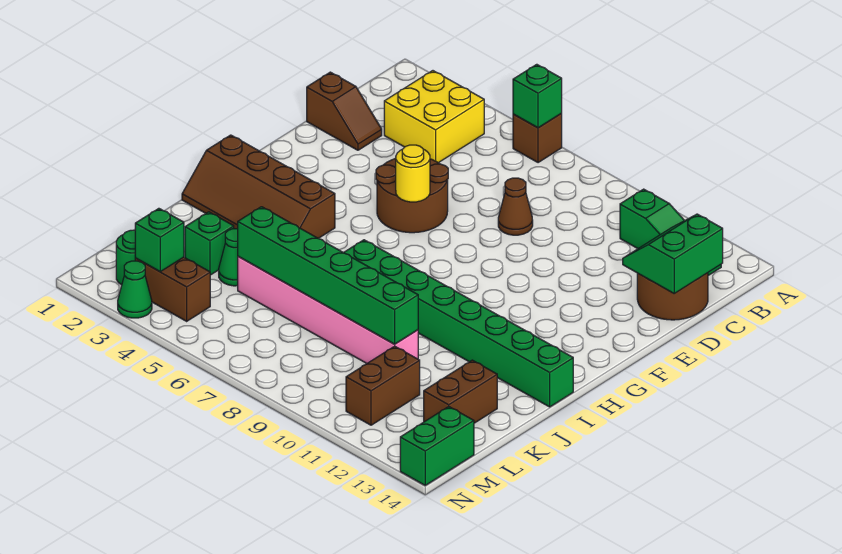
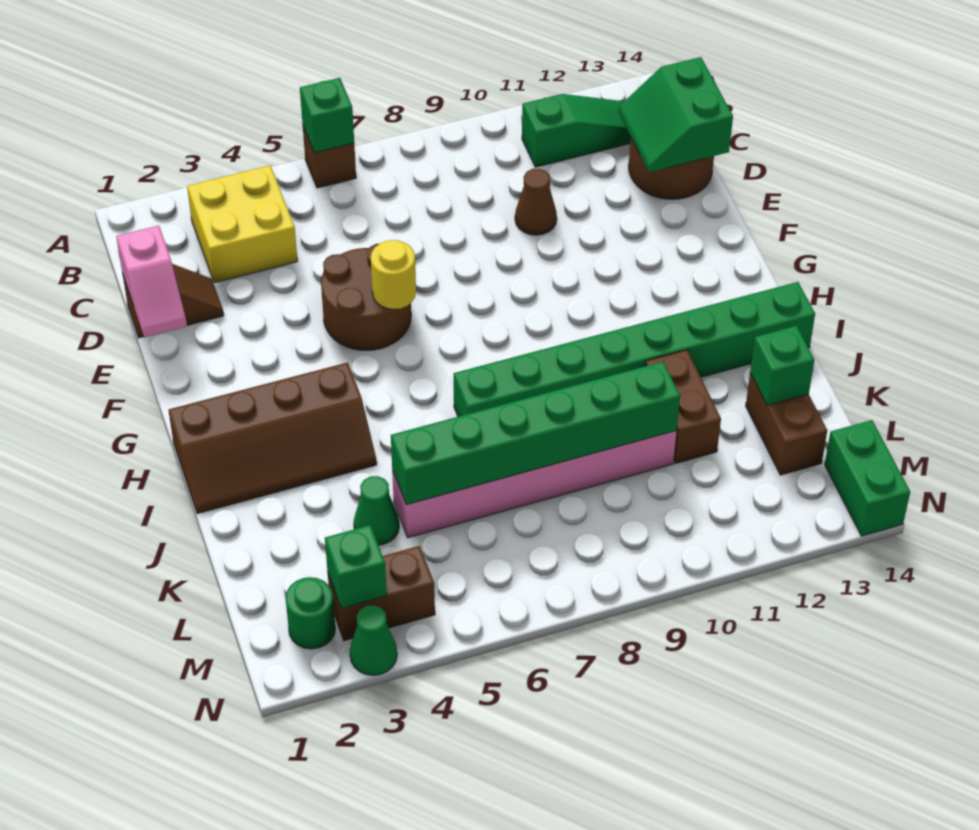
none -> pink slope D1:E1 level 2 top D
brown cone D8 level 1 -> brown cone D10 level 1
green brick K3 level 1 -> green brick K13 level 2
brown brick L11:M11 level 1 -> brown brick J11:K11 level 1

